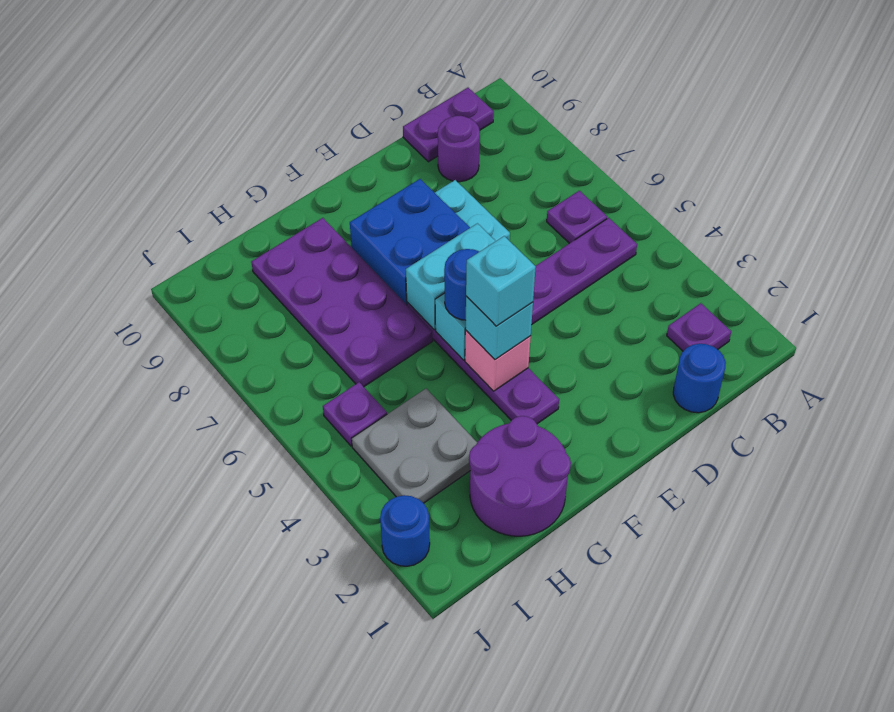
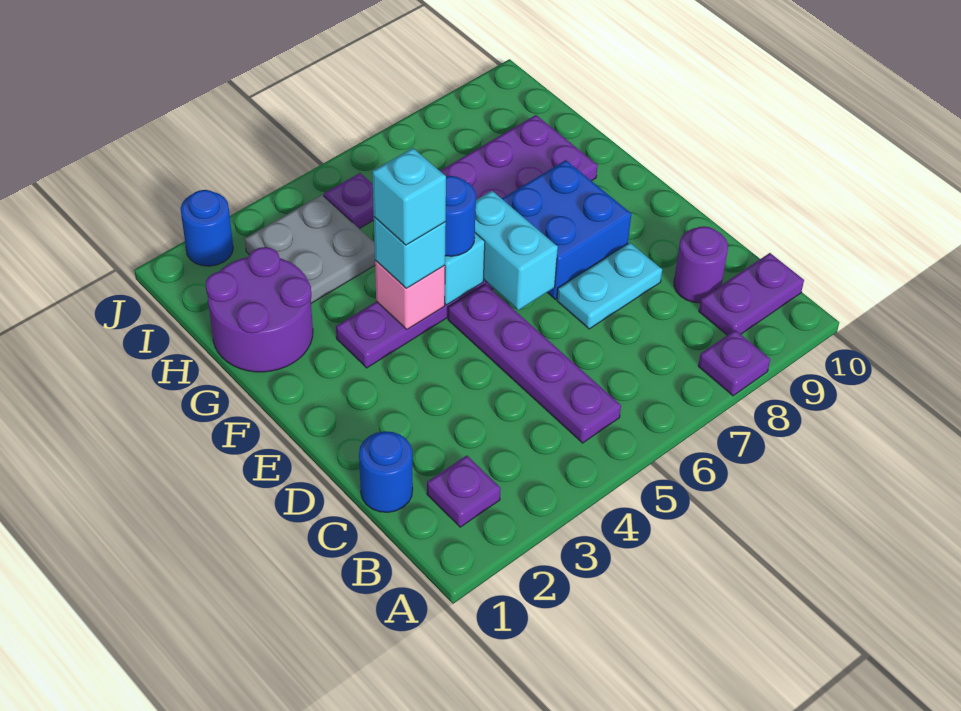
purple plate B6 level 1 -> purple plate A8 level 1
purple plate B10:C10 level 1 -> purple plate B9:B10 level 1

